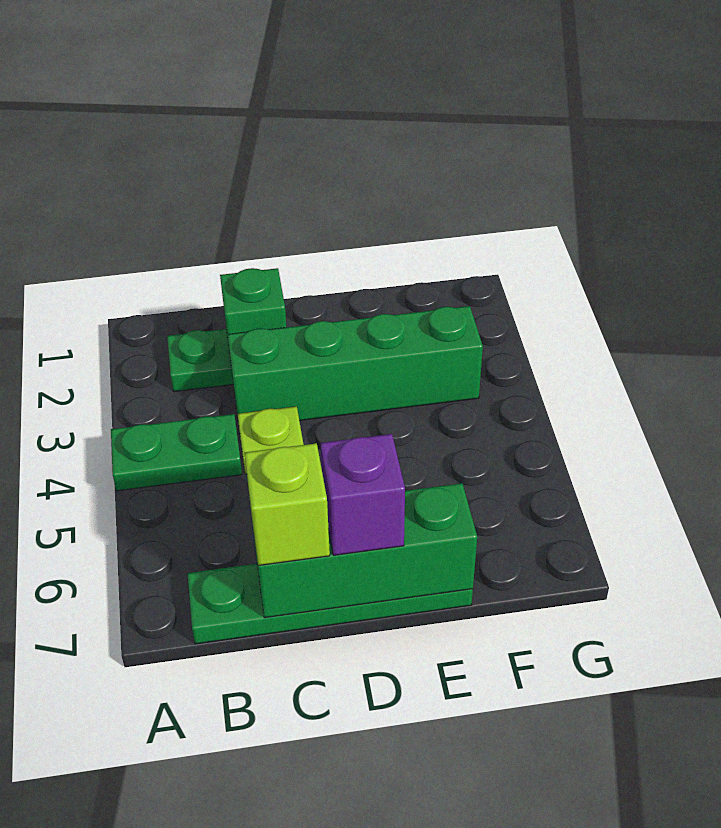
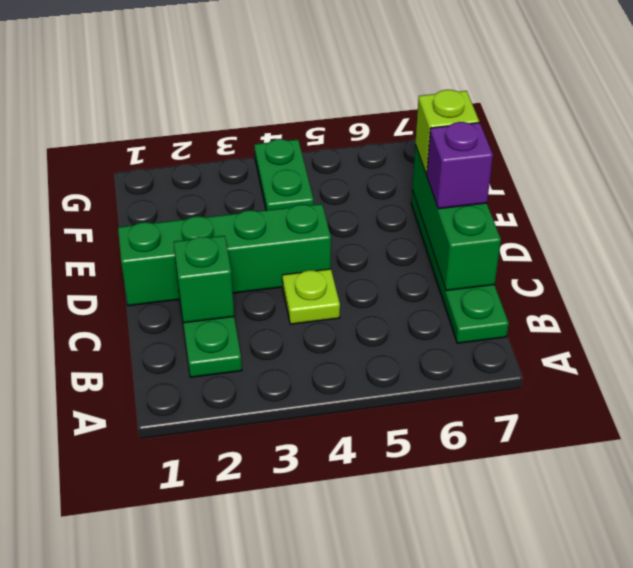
green plate A4:B4 level 1 -> green plate F4:G4 level 1
green brick C3:F3 level 1 -> green brick D1:D4 level 1
lime brick C7 level 3 -> lime brick E7 level 3

